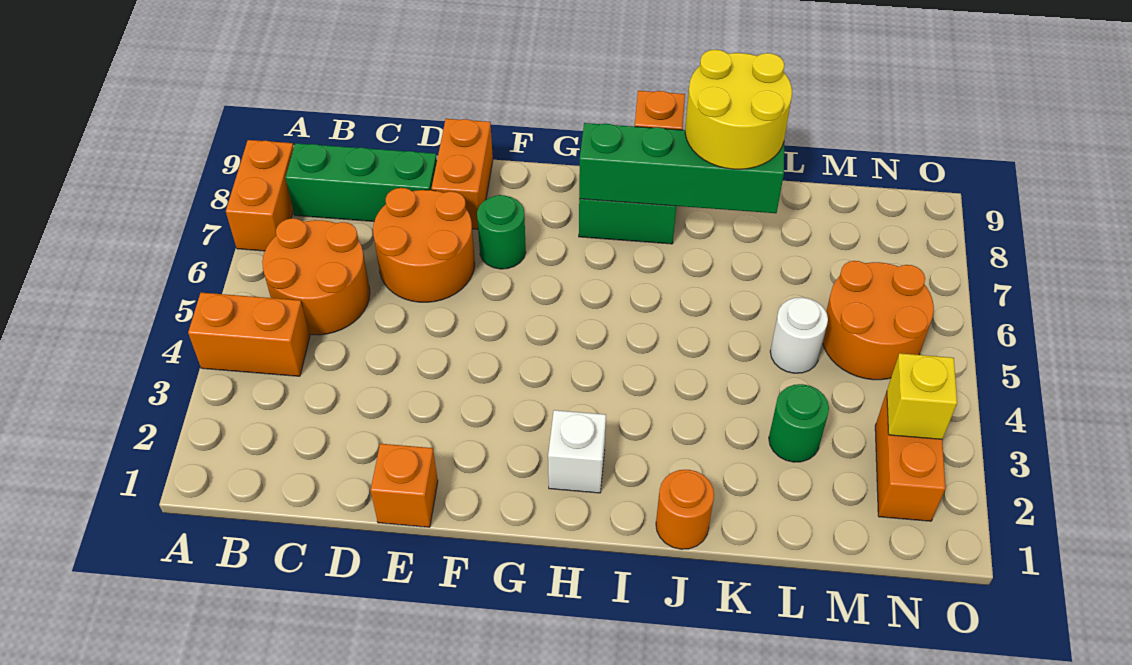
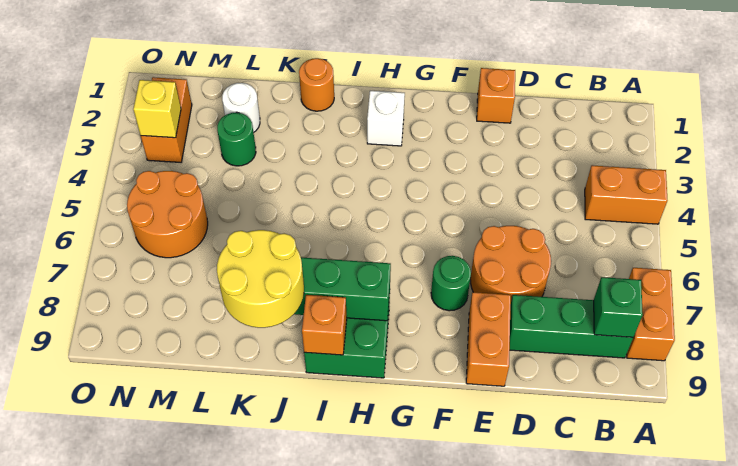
orange round brick B5:C6 level 1 -> none
none -> green brick B8 level 2
white round brick L5 level 1 -> white round brick L2 level 1

